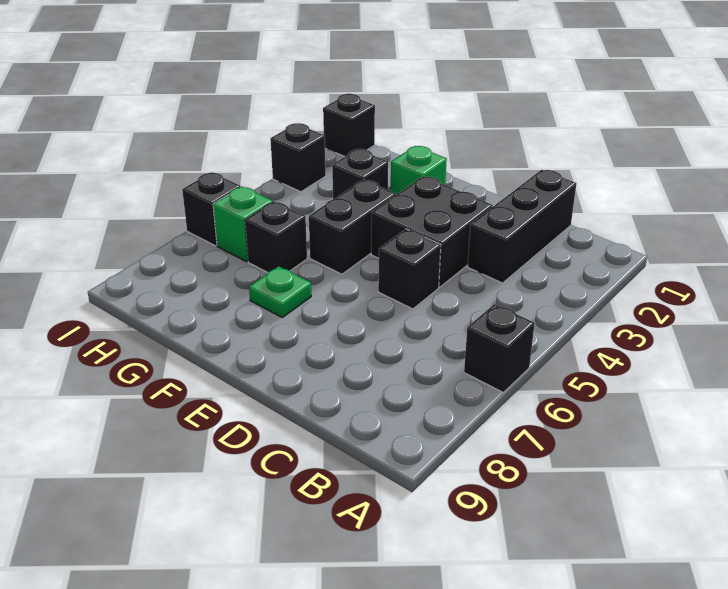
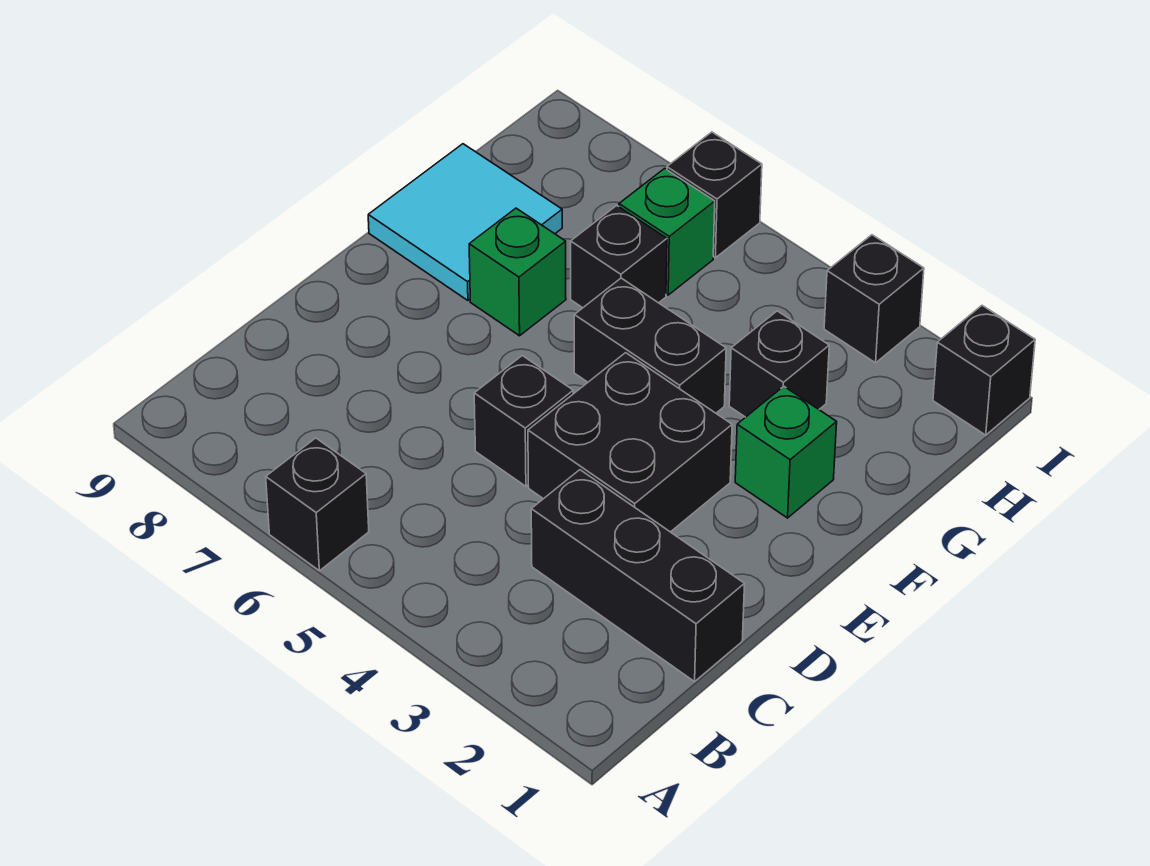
green plate F7 level 1 -> green brick F7 level 1
none -> cyan tile F8:G9 level 1

